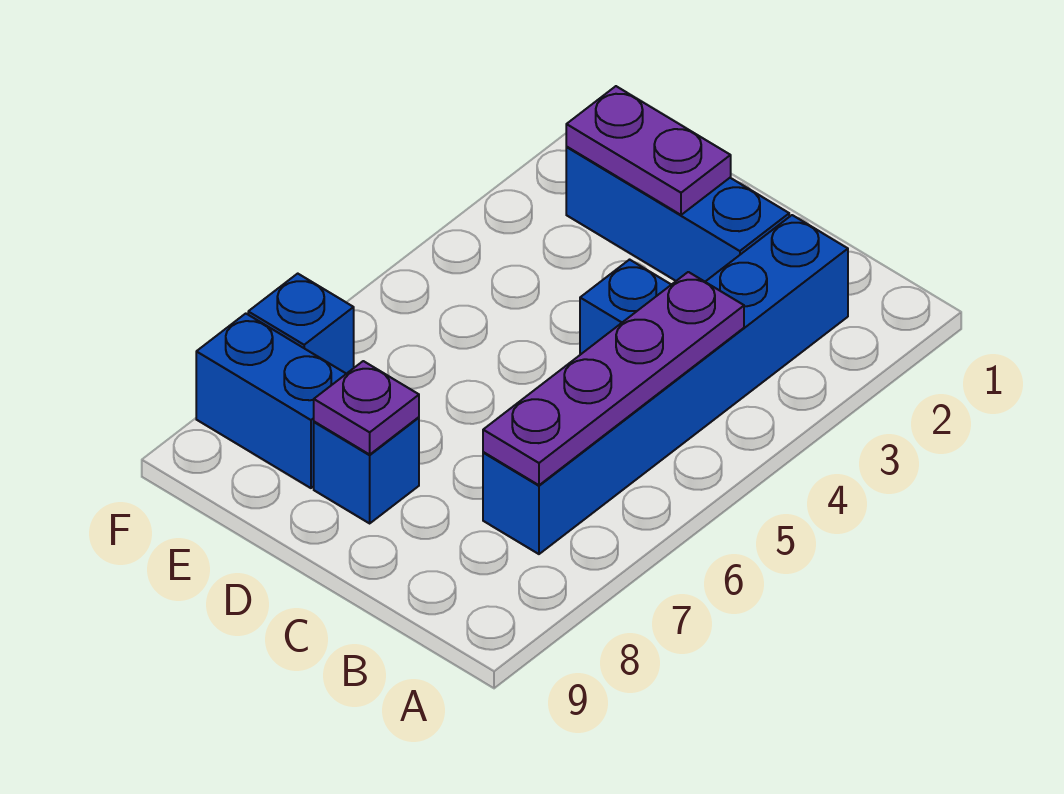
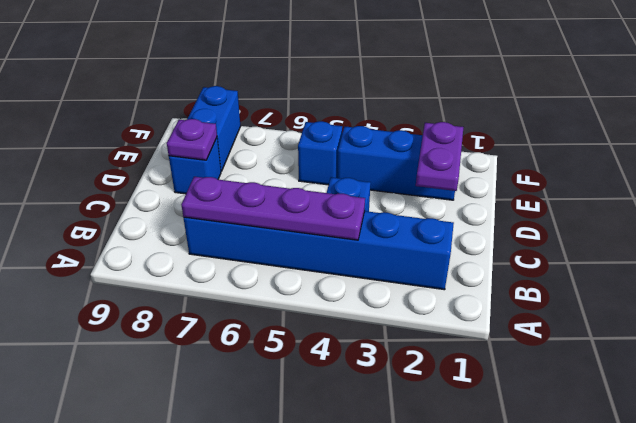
blue brick C2:E2 level 1 -> blue brick E2:E4 level 1
blue brick F7 level 1 -> blue brick E5 level 1

